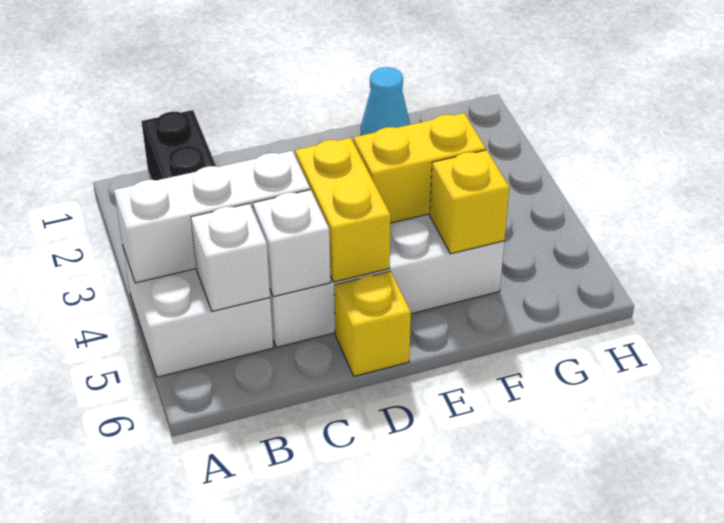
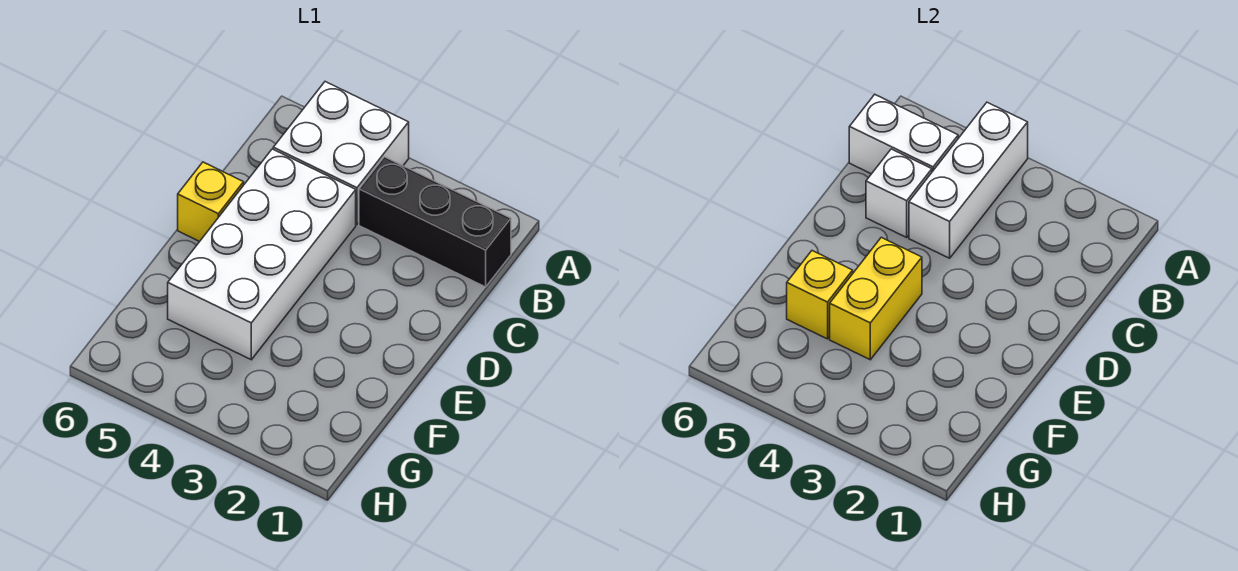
white brick B5 level 2 -> white brick B5:B6 level 2
yellow brick D4:D5 level 2 -> none
cyan cone F1 level 1 -> none

